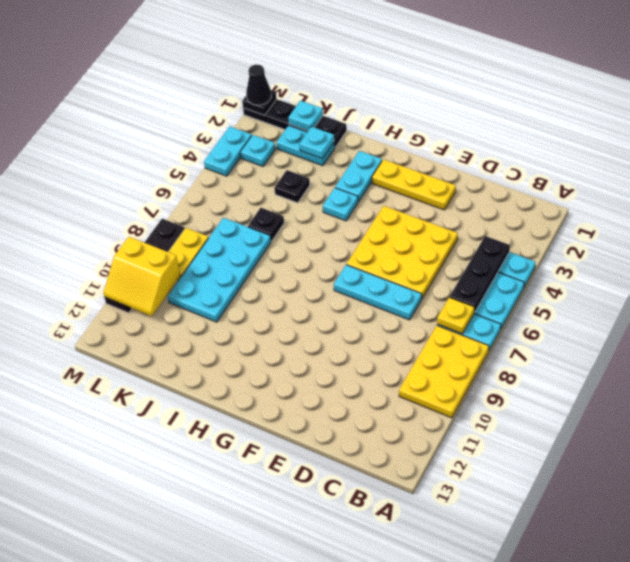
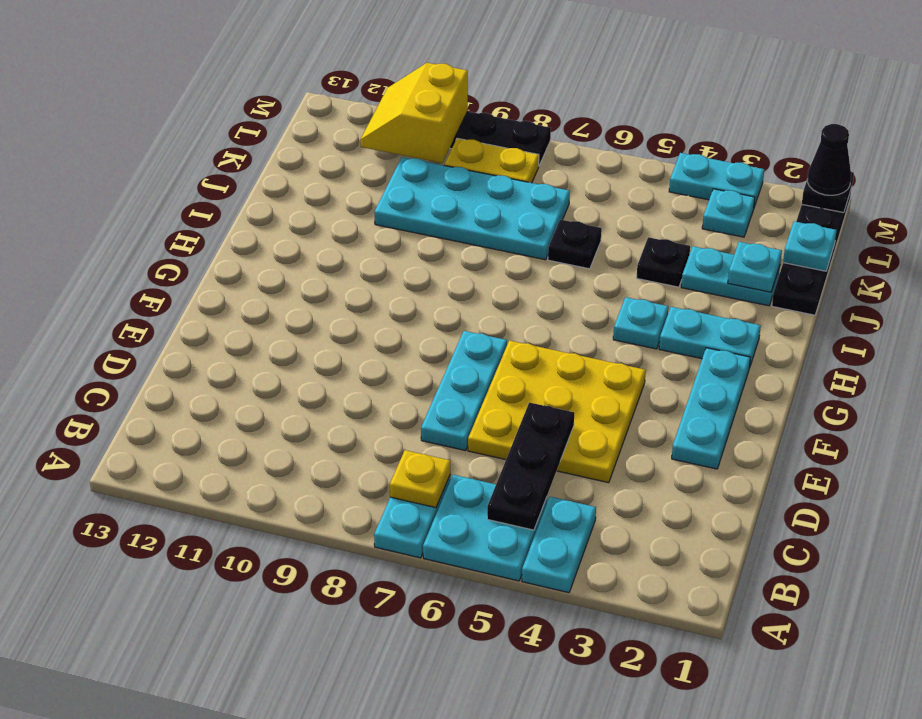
yellow plate A8:B10 level 1 -> none
black plate B4:B6 level 2 -> black plate B5:D5 level 2
yellow plate E2:G2 level 1 -> cyan plate E2:G2 level 1
cyan plate J2:K2 level 1 -> cyan plate J2:J3 level 1

